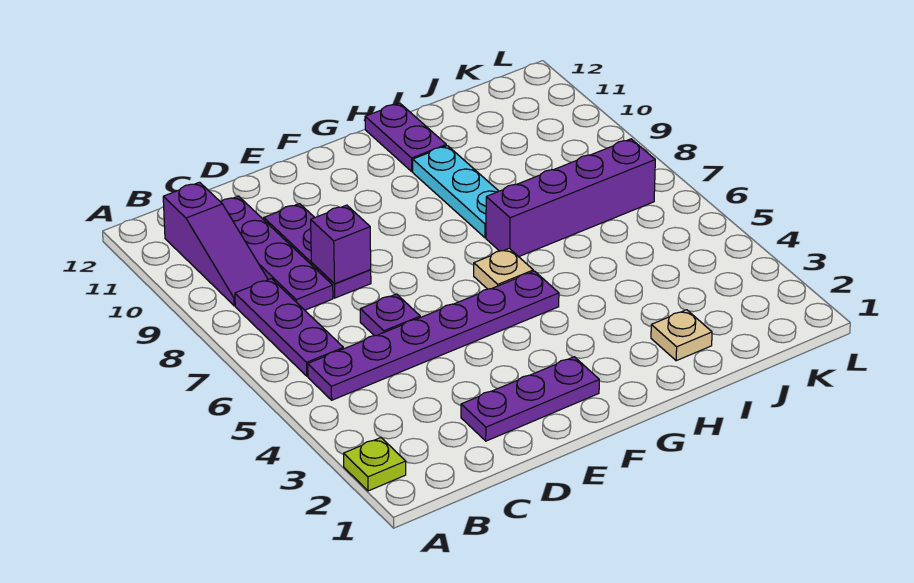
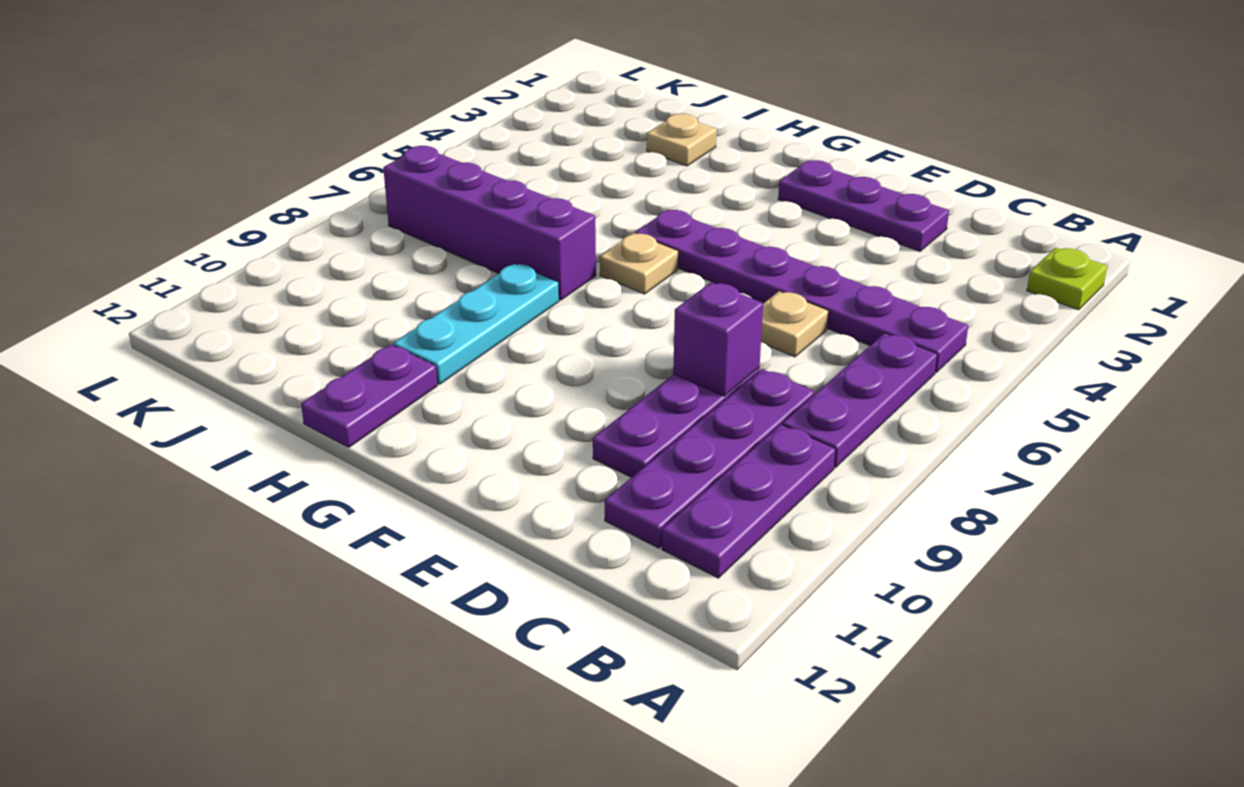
purple slope B9:B11 level 1 top 11 -> purple plate B9:B11 level 1
purple plate D6 level 1 -> tan plate D6 level 1

